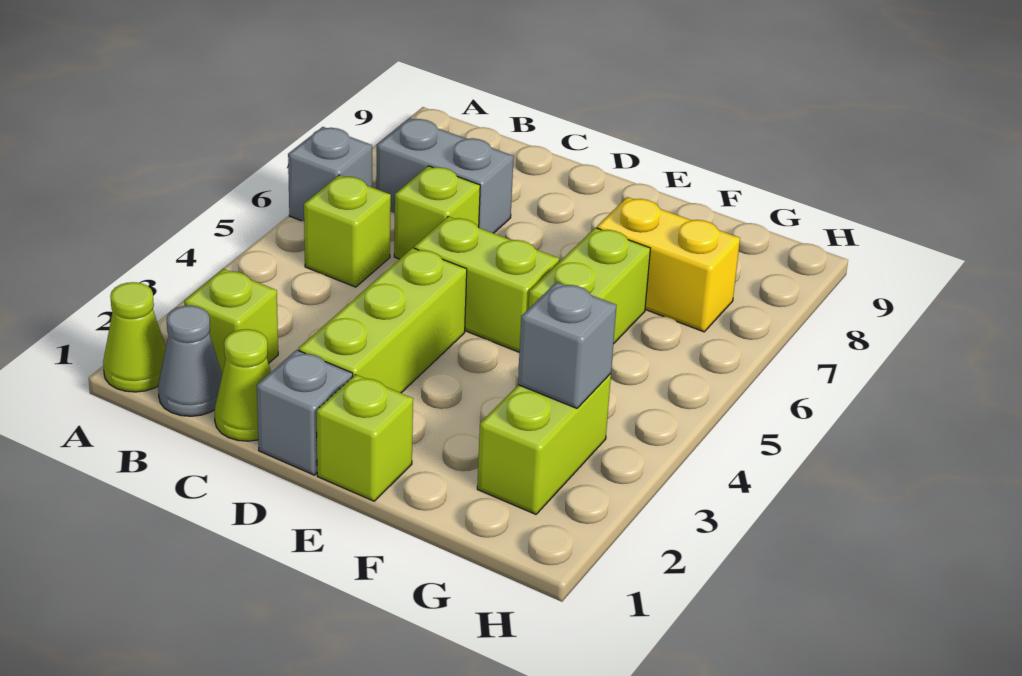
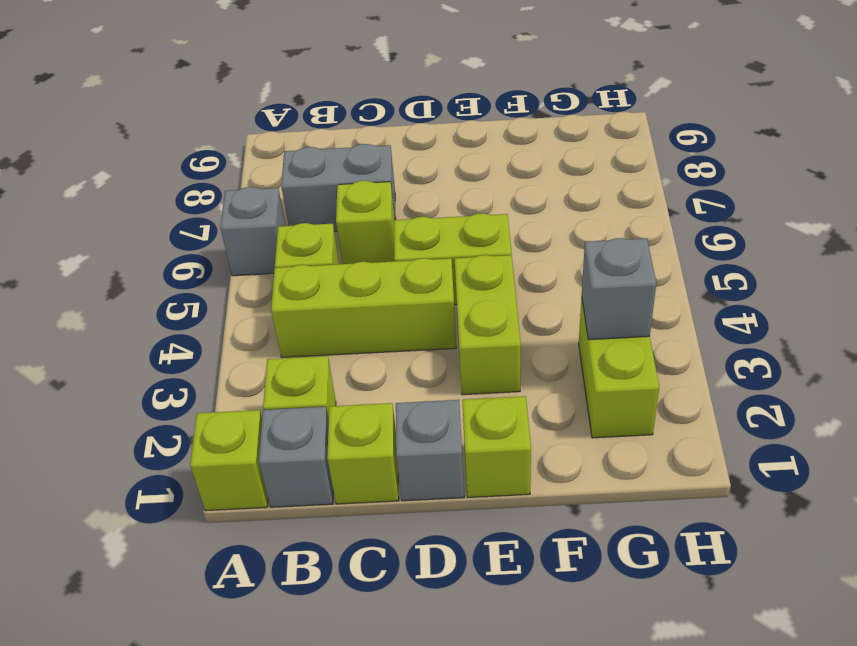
lime cone A1 level 1 -> lime brick A1 level 1
grey cone B1 level 1 -> grey brick B1 level 1
lime cone C1 level 1 -> lime brick C1 level 1
lime brick D2:D4 level 1 -> lime brick B4:D4 level 1
lime brick F5:F6 level 1 -> lime brick E3:E4 level 1
yellow brick F7:G7 level 1 -> none

